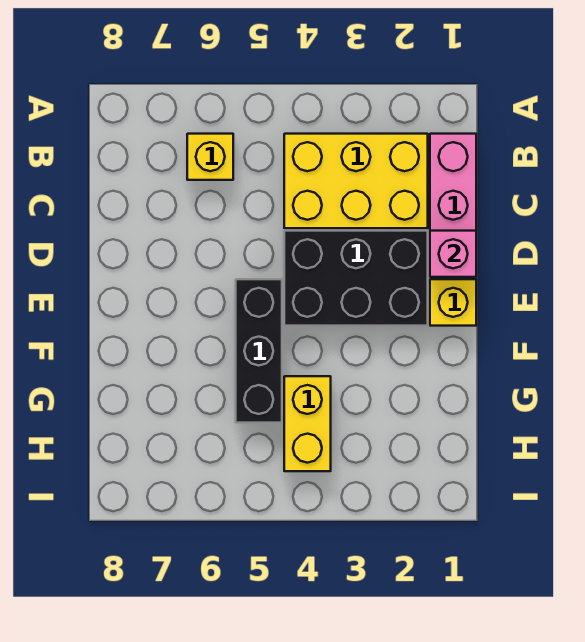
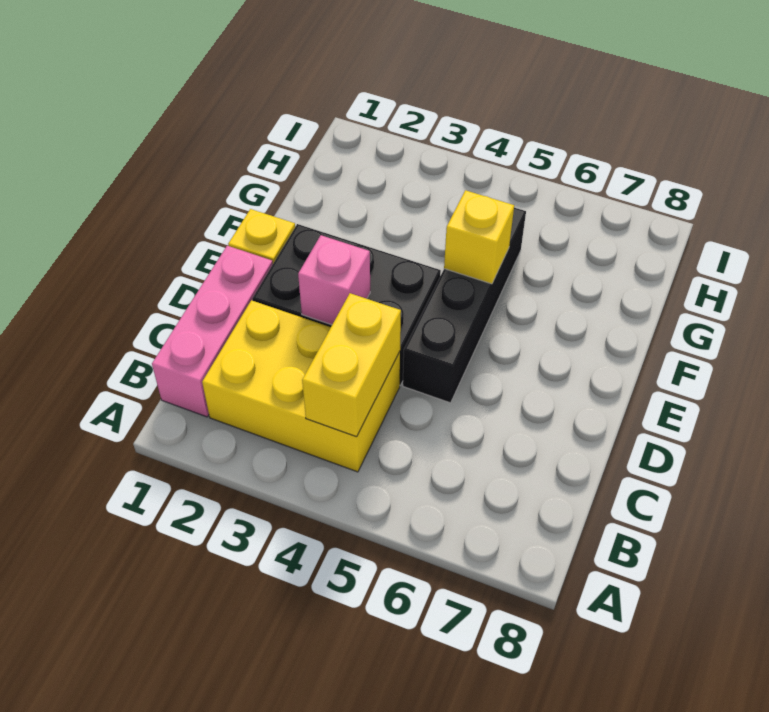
yellow brick B6 level 1 -> yellow brick F5 level 2
pink brick D1 level 2 -> pink brick D3 level 2
black brick E5:G5 level 1 -> black brick D5:G5 level 1
yellow brick G4:H4 level 1 -> yellow brick B4:C4 level 2

